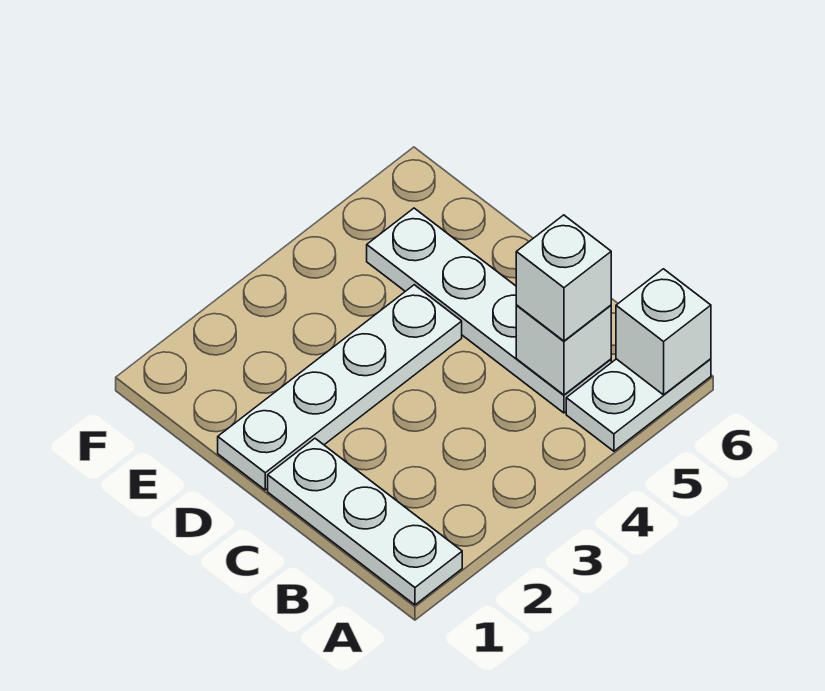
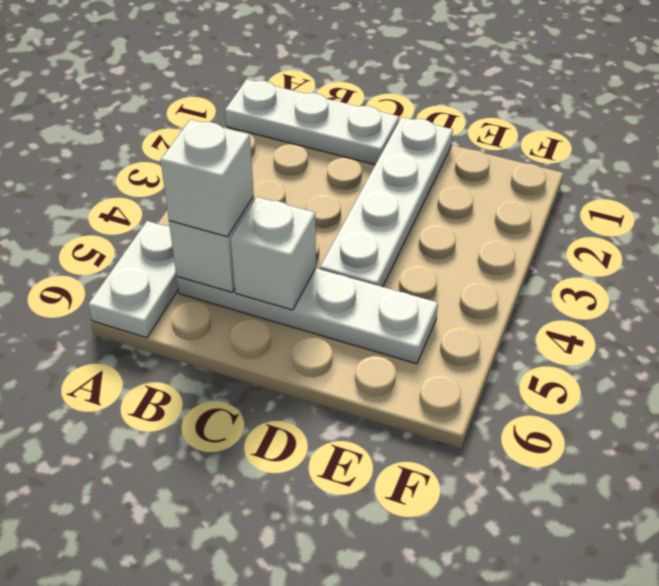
white brick A6 level 2 -> white brick C5 level 2

